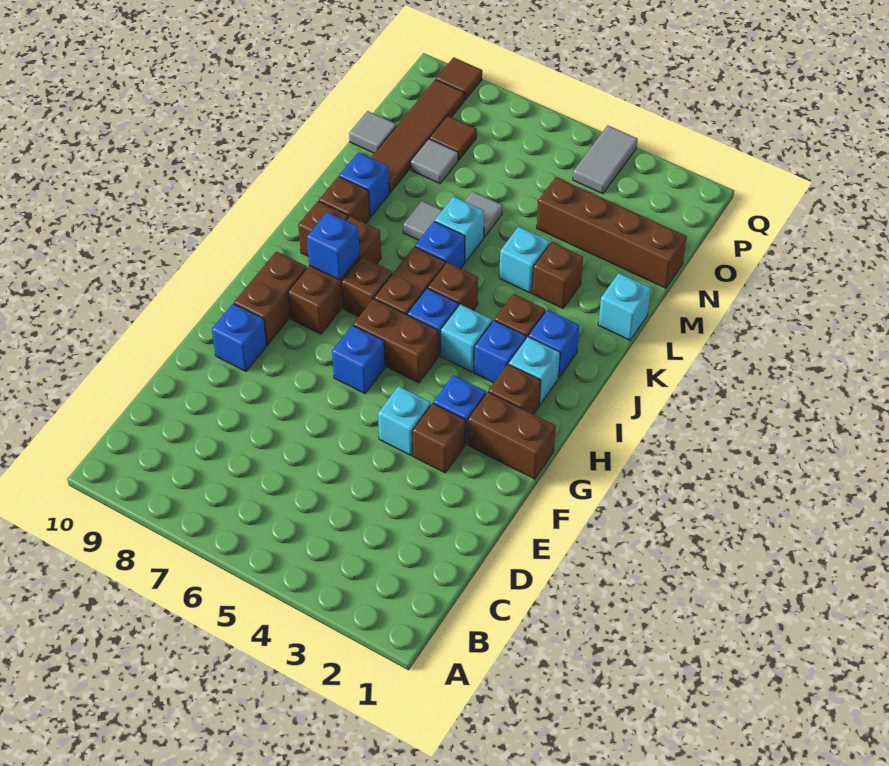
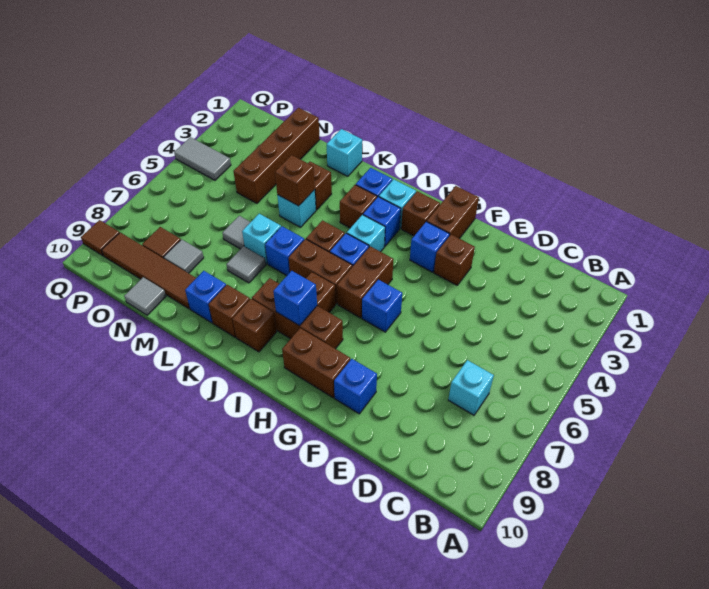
cyan brick F4 level 1 -> cyan brick C7 level 1
none -> brown brick L4 level 2

